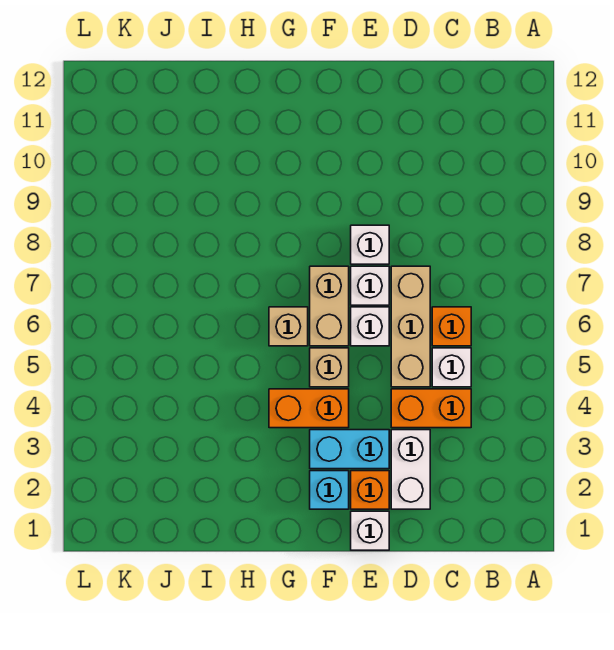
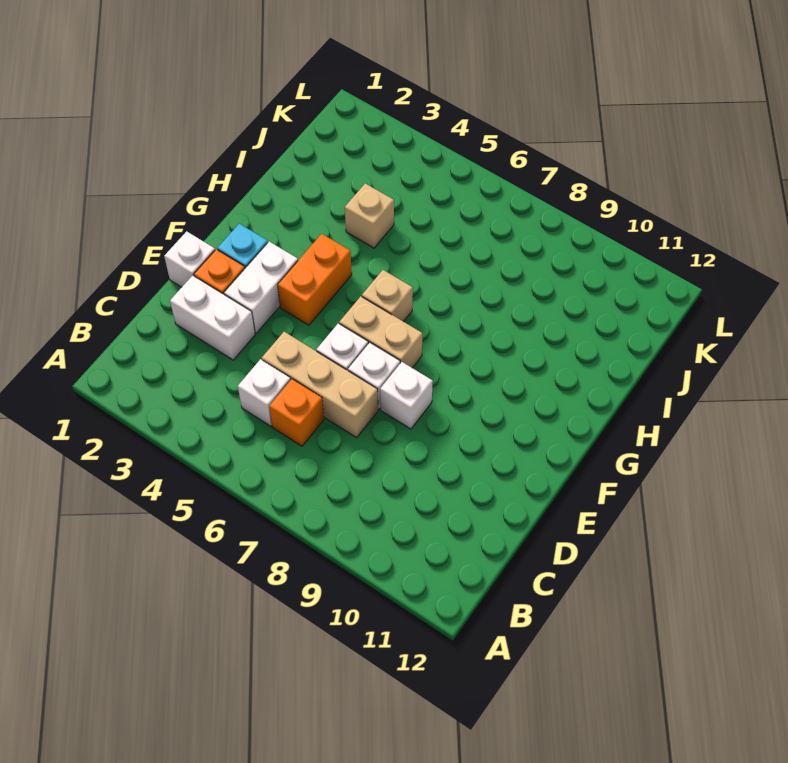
orange brick C4:D4 level 1 -> none
cyan brick E3:F3 level 1 -> white brick E3:F3 level 1
tan brick F5 level 1 -> tan brick I4 level 1

